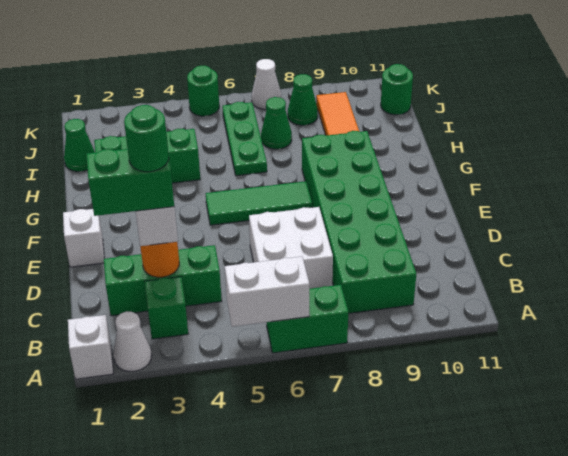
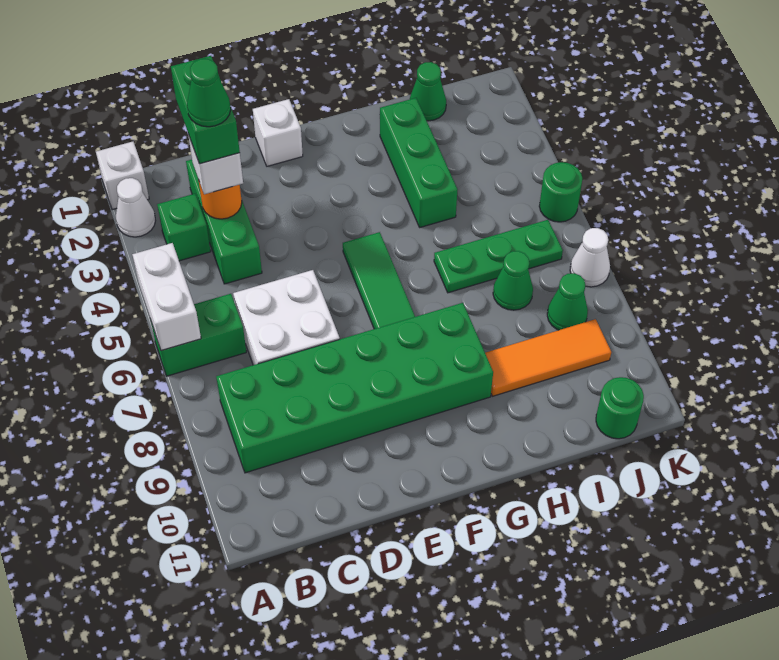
green brick A6:A7 level 1 -> green brick A6:B6 level 1
green round brick C3 level 5 -> green cone C3 level 5

